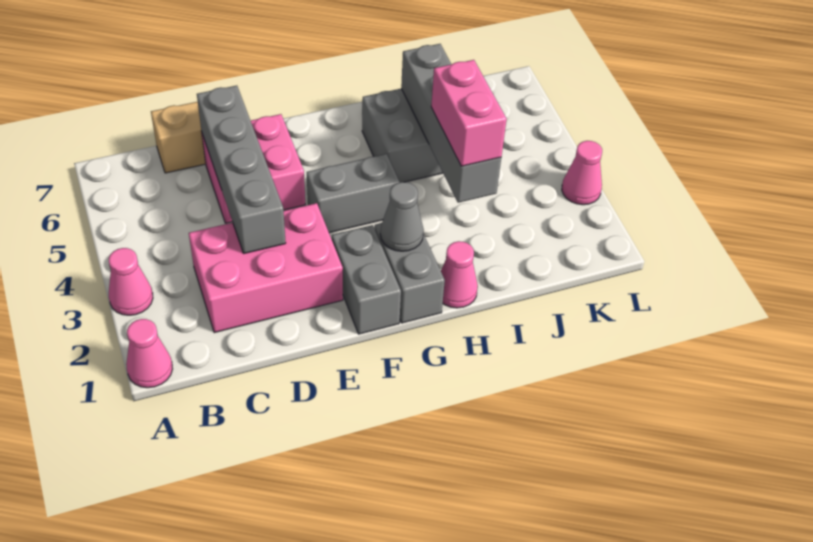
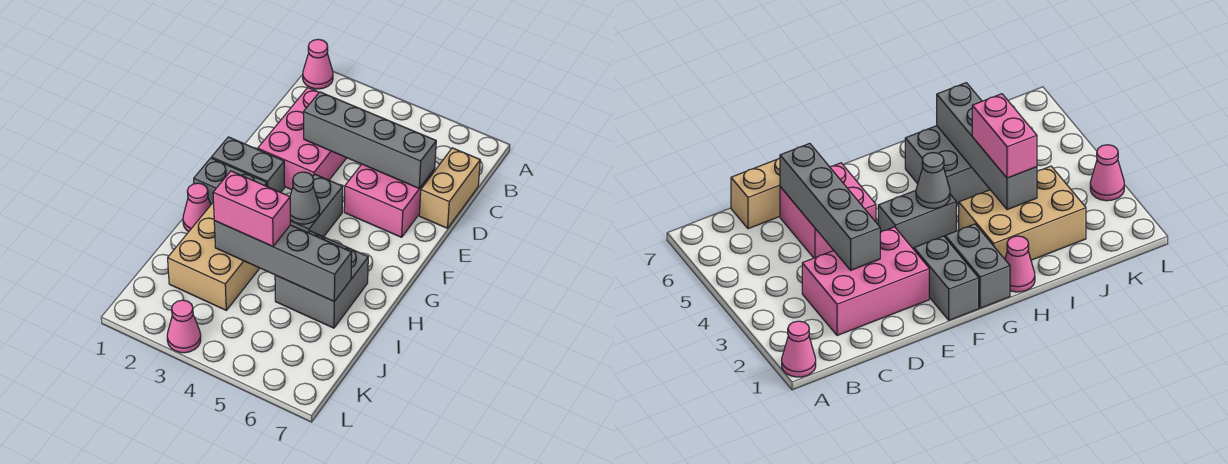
pink cone A3 level 1 -> none
grey cone G2 level 2 -> grey cone G4 level 2
none -> tan brick H2:J3 level 1

